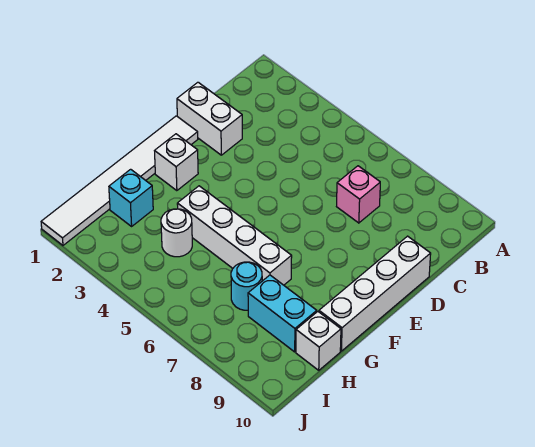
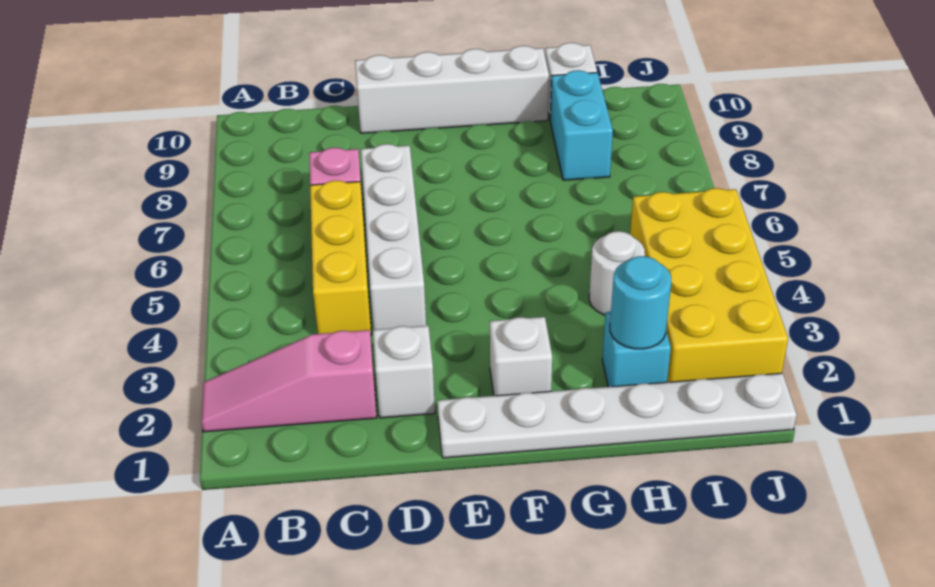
none -> pink slope A2:C2 level 1 top C
none -> yellow brick C4:C6 level 1
white brick D1:D2 level 1 -> white brick D2 level 1
white tile E1:J1 level 1 -> white plate E1:J1 level 1
white brick G4:G7 level 1 -> white brick D4:D7 level 1
cyan round brick H7 level 1 -> cyan round brick H2 level 2
none -> yellow brick I2:J5 level 1

